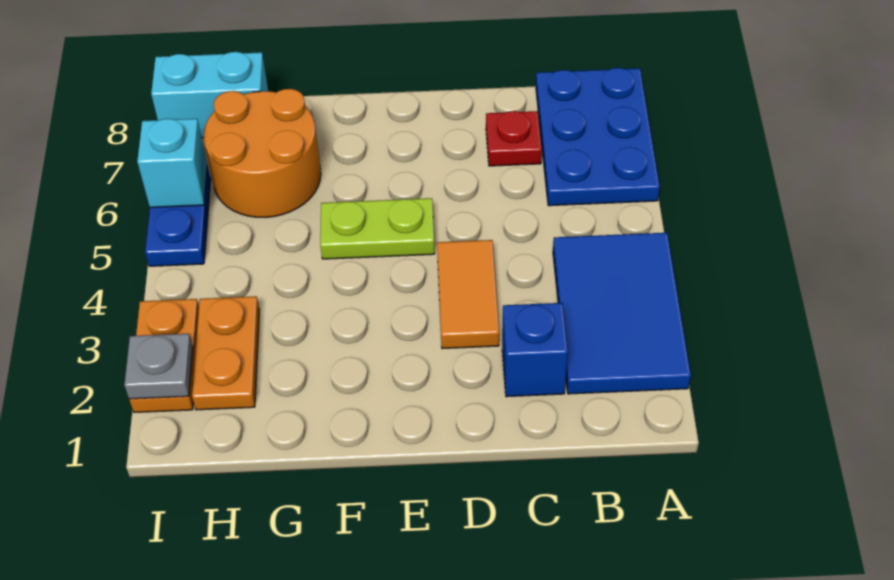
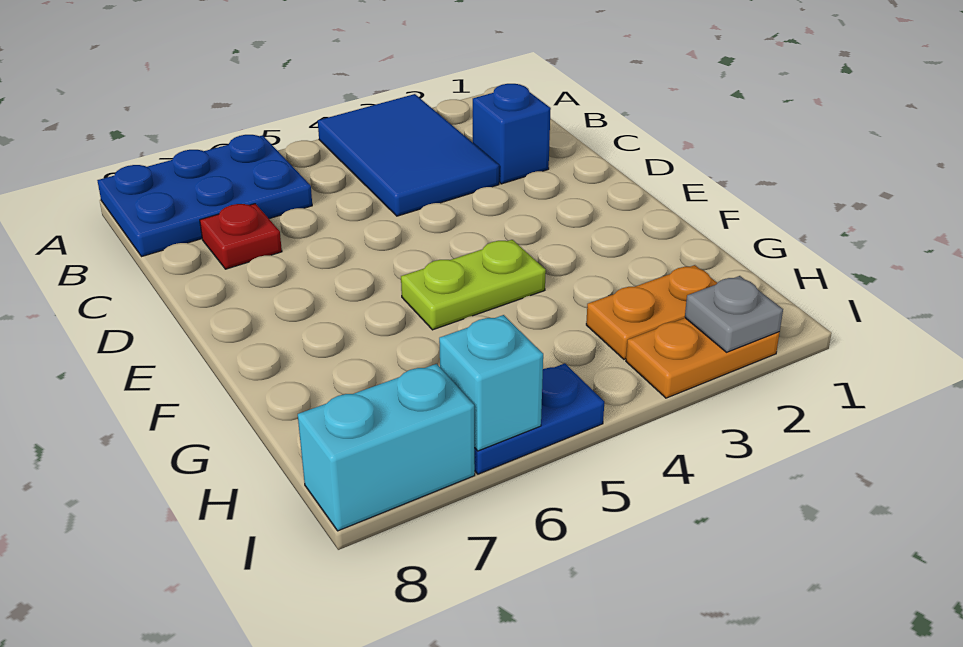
blue tile A2:B4 level 1 -> blue tile A3:C4 level 1
orange tile D3:D4 level 1 -> none
lime plate E5:F5 level 1 -> lime plate F4:F5 level 1
orange round brick G6:H7 level 1 -> none
cyan brick H8:I8 level 1 -> cyan brick I7:I8 level 1

